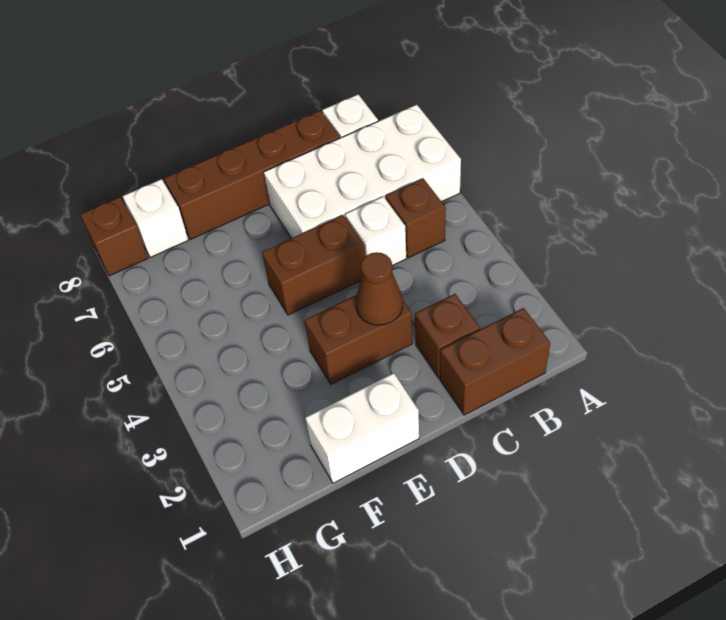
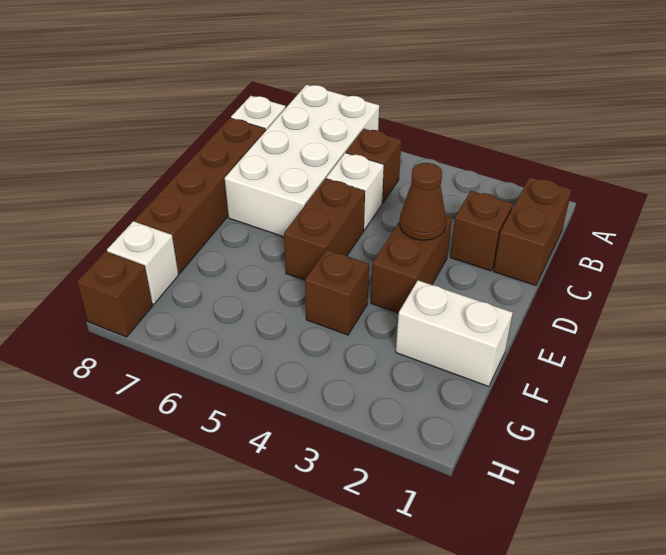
white brick E1:F1 level 1 -> white brick F1:F2 level 1
none -> brown brick F4 level 1

